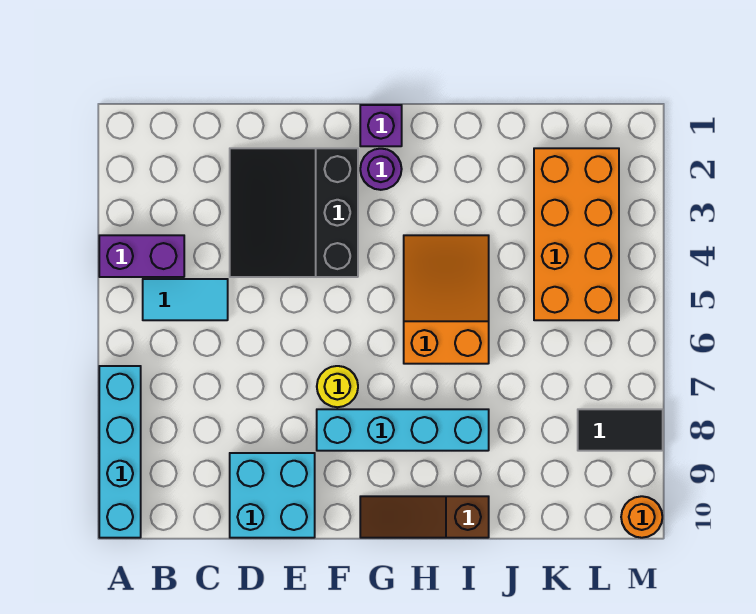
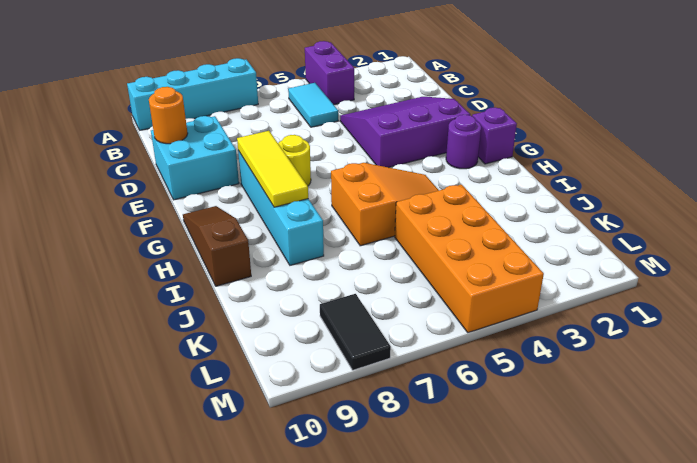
black slope D2:F4 level 1 top F -> purple slope D2:F4 level 1 top F
none -> yellow tile F8:H8 level 2
orange brick K2:L5 level 1 -> orange brick J4:M5 level 1
orange round brick M10 level 1 -> orange round brick D10 level 2

